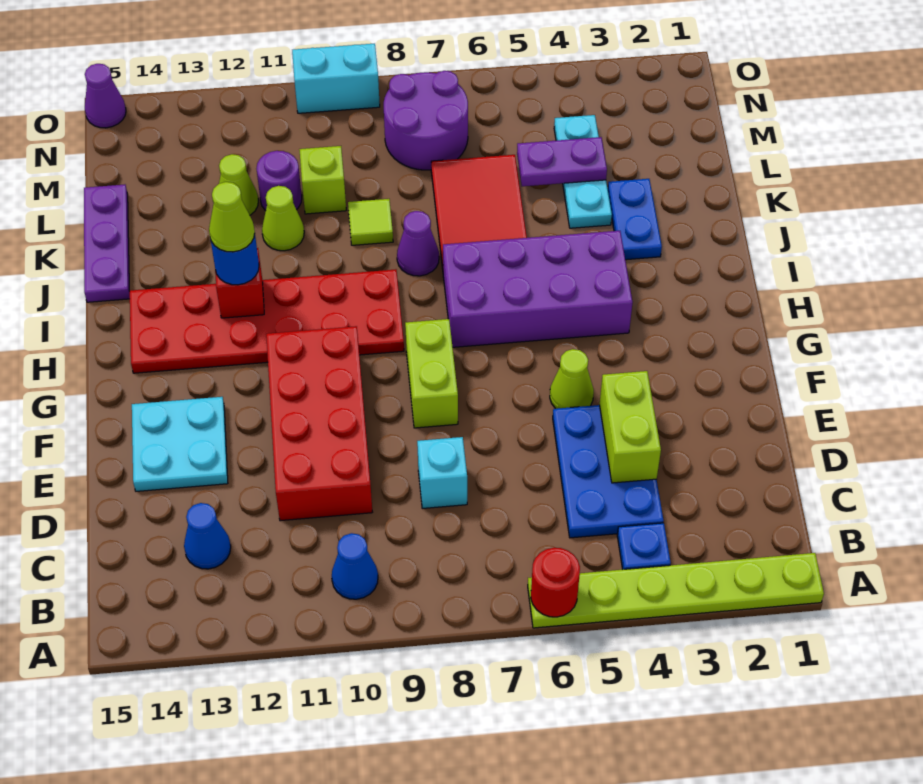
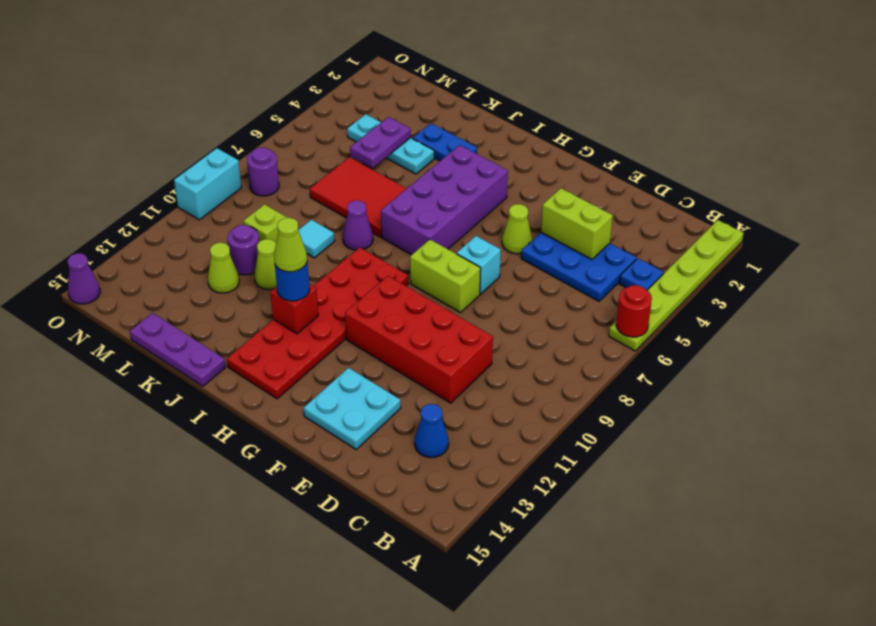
blue cone B10 level 1 -> none
cyan brick D8 level 1 -> cyan brick F7 level 1
lime tile K9 level 1 -> cyan tile K9 level 1
purple round brick M7:N8 level 1 -> purple round brick N8 level 1

